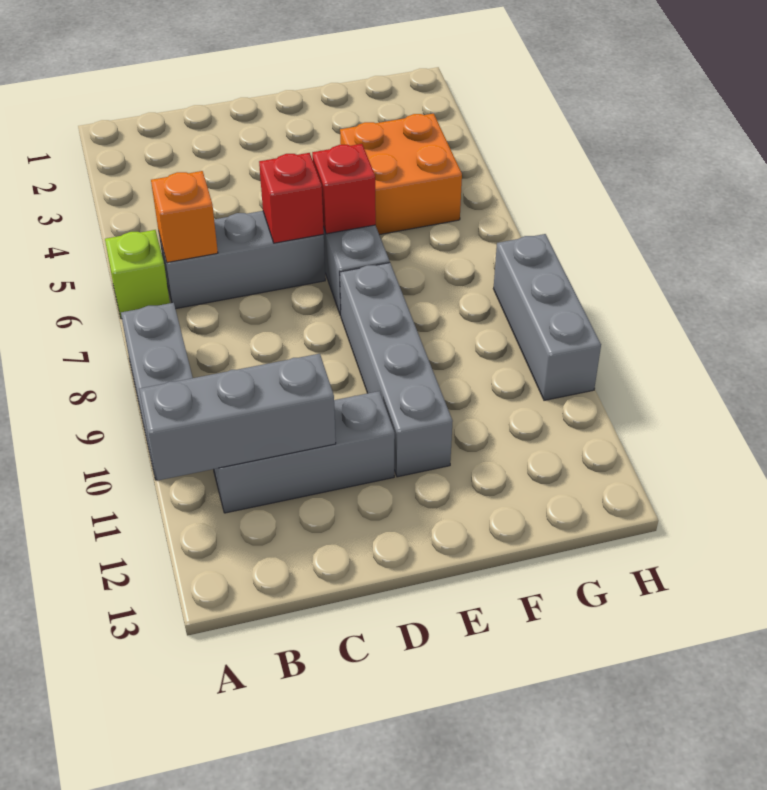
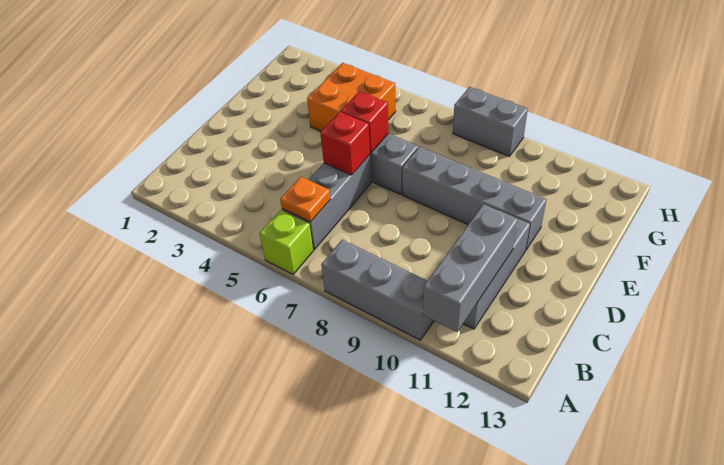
orange brick B6 level 2 -> orange plate B6 level 2
grey brick H8:H10 level 1 -> grey brick H8:H9 level 1

